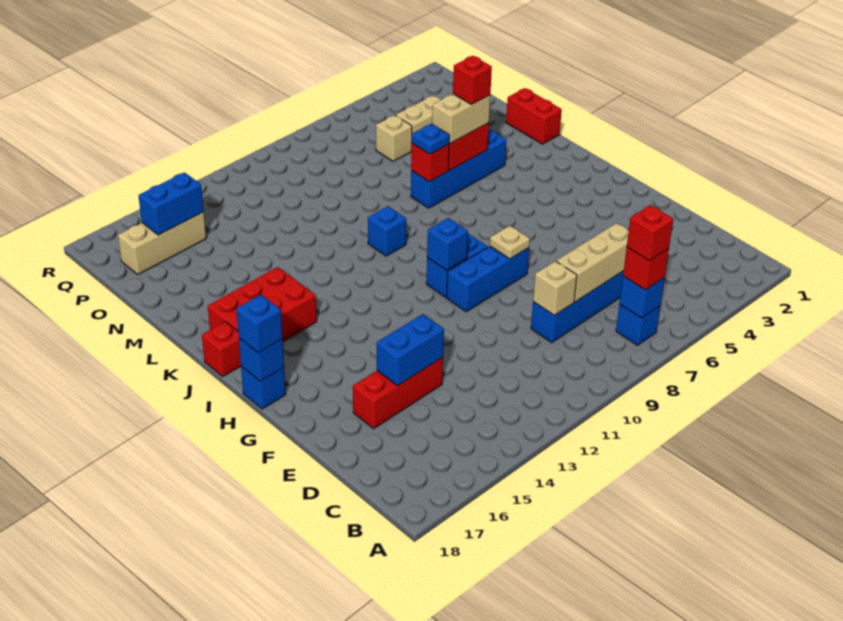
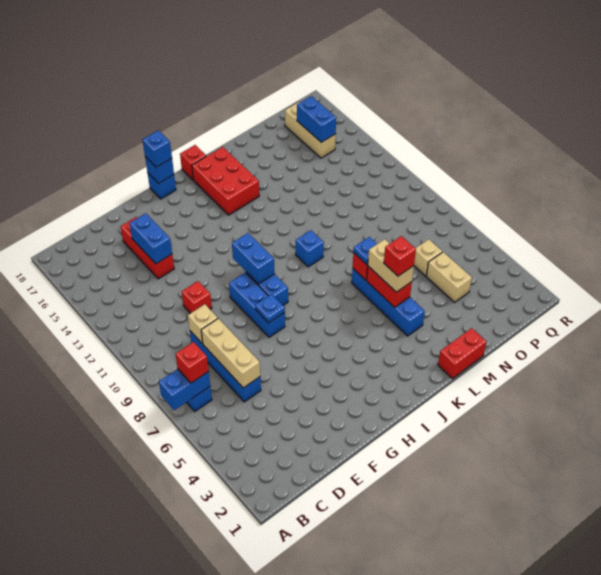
blue brick B7 level 2 -> blue brick A7:B7 level 2
red brick B7 level 4 -> red brick E11 level 1
tan plate G8 level 2 -> blue plate G8 level 2
blue brick H10 level 2 -> blue brick H10:H11 level 2

